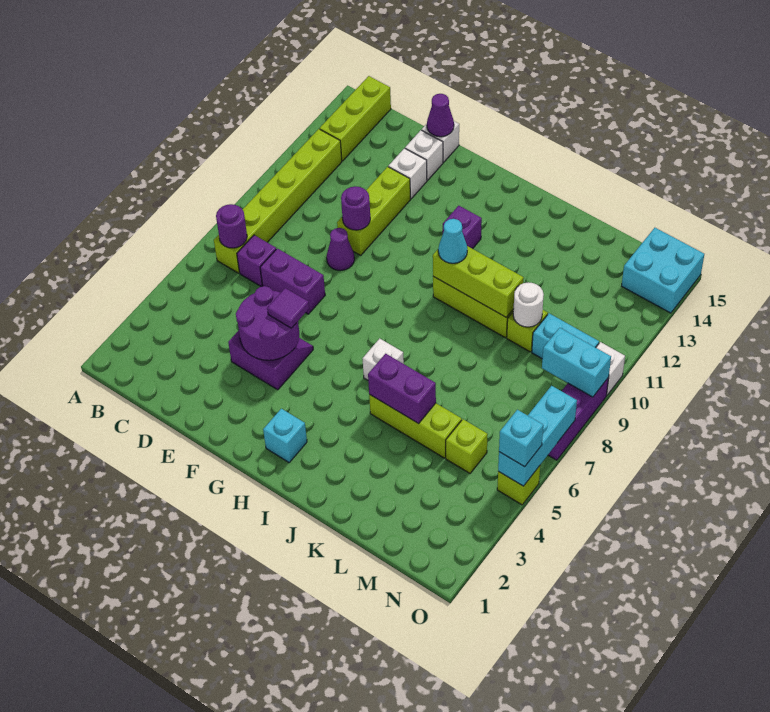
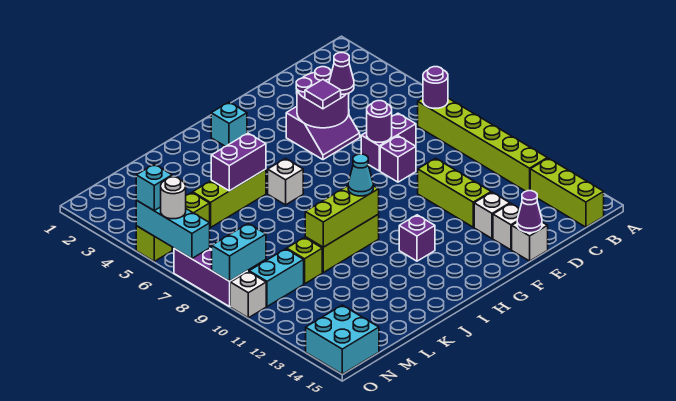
purple brick C7 level 1 -> purple brick E8 level 1
purple cone E9 level 1 -> purple cone E5 level 3
purple round brick E10 level 2 -> purple round brick E7 level 2
white round brick L10 level 2 -> white round brick O6 level 3

